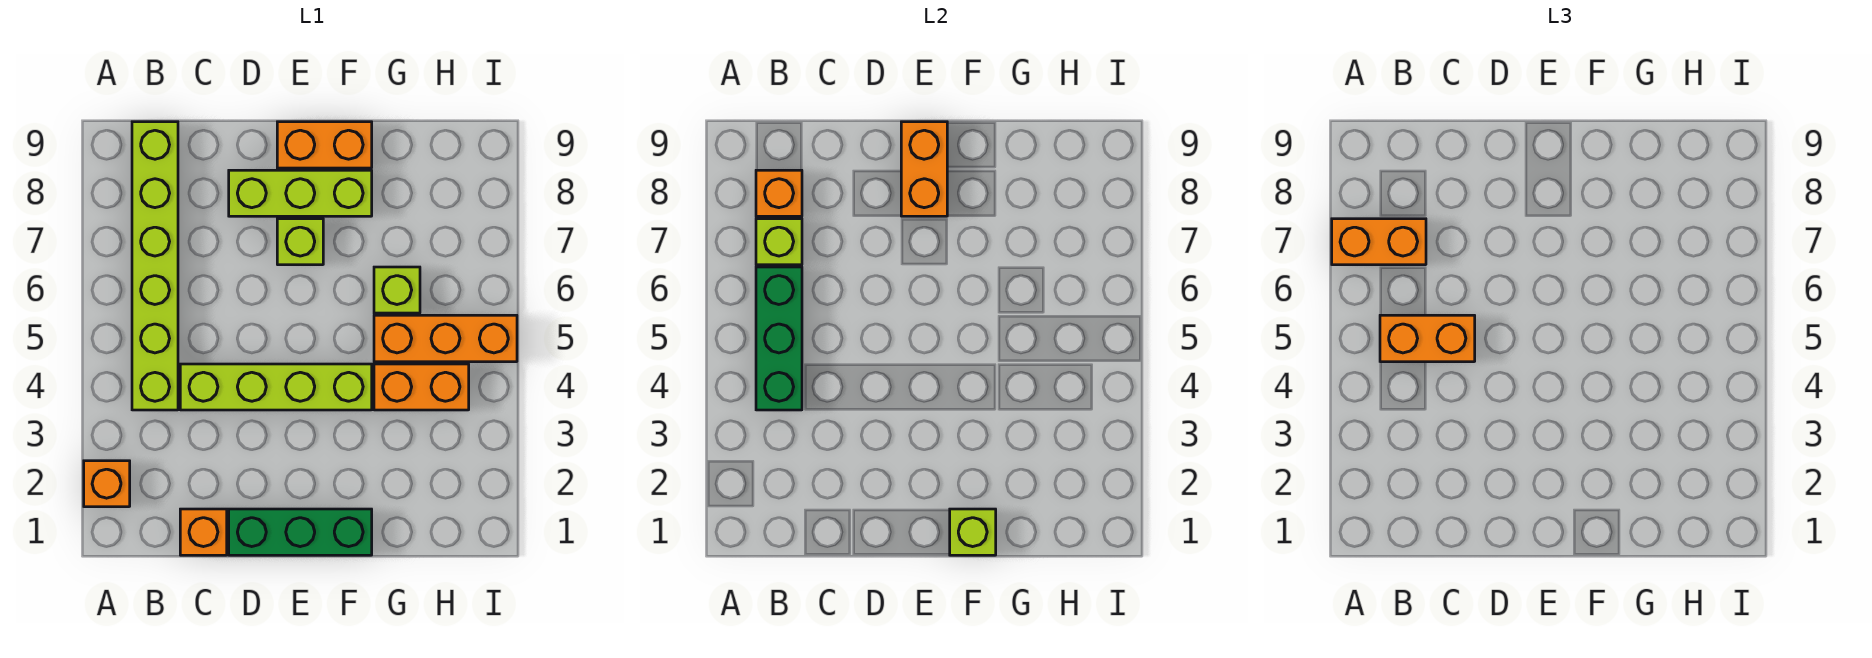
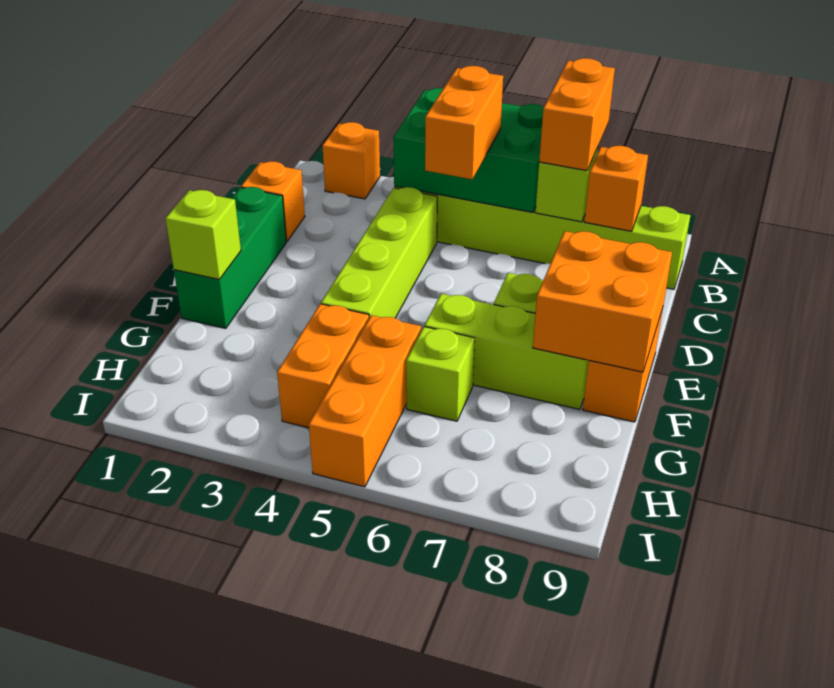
green brick B4:B6 level 2 -> green brick A4:B6 level 2
lime brick D8:F8 level 1 -> lime brick F6:F8 level 1
orange brick E8:E9 level 2 -> orange brick E8:F9 level 2

